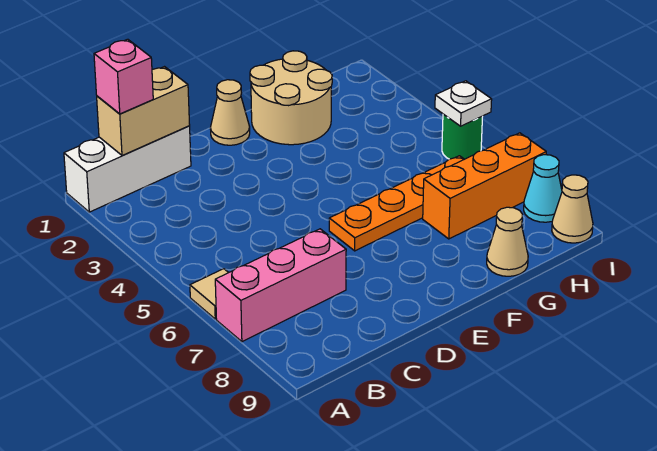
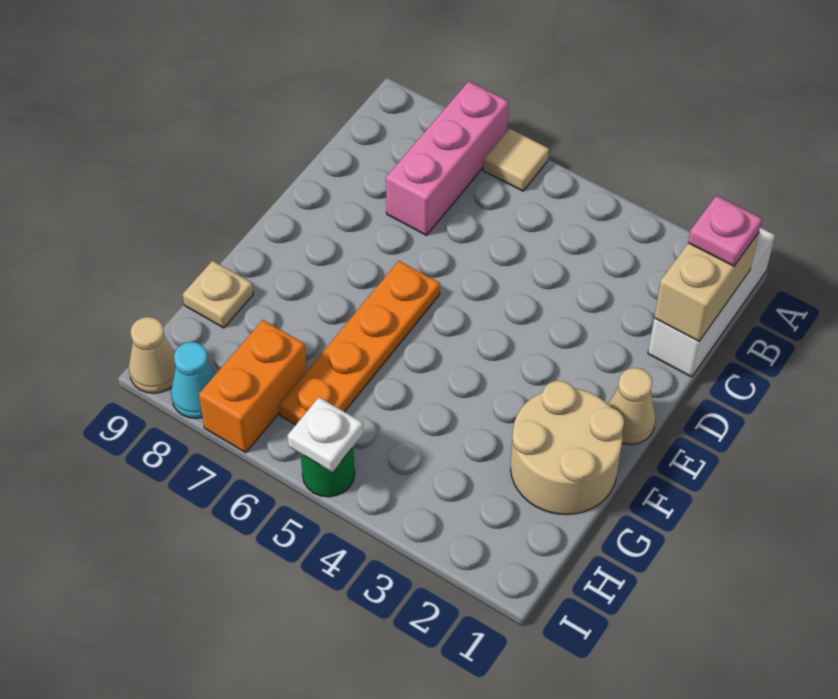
pink brick B1 level 3 -> pink plate B1 level 3
orange brick G7:I7 level 1 -> orange brick H7:I7 level 1
tan cone G9 level 1 -> tan plate G9 level 1

